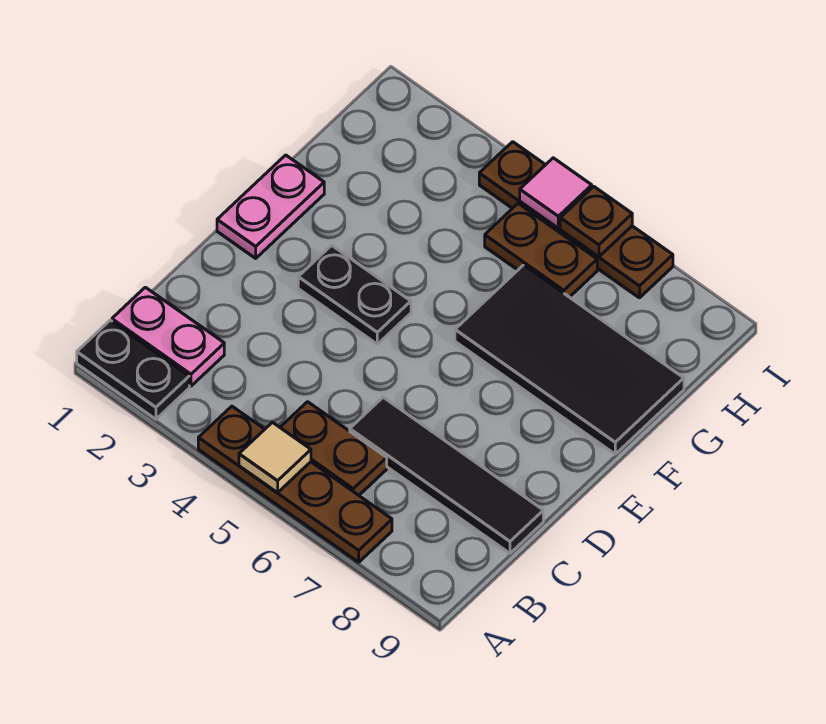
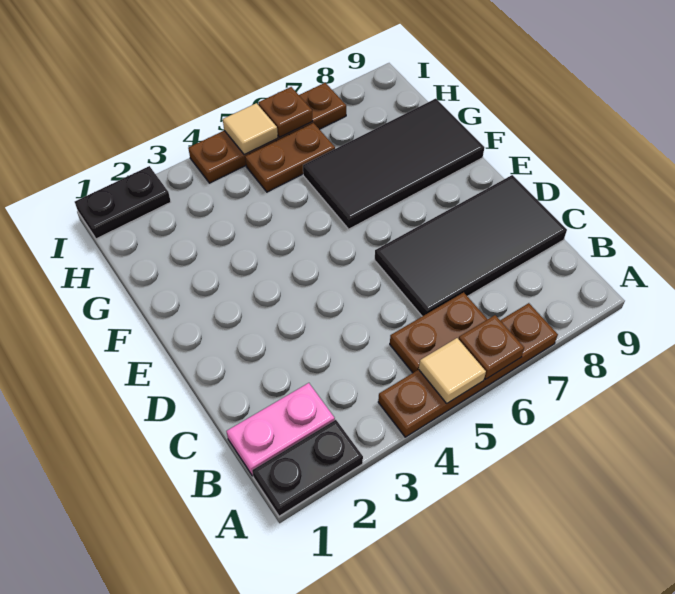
none -> brown plate A6 level 2
black tile C6:C9 level 1 -> black tile C6:D9 level 1
pink plate E1:F1 level 1 -> none
black plate E3:E4 level 1 -> black plate I1:I2 level 1
pink tile I5 level 2 -> tan tile I5 level 2

